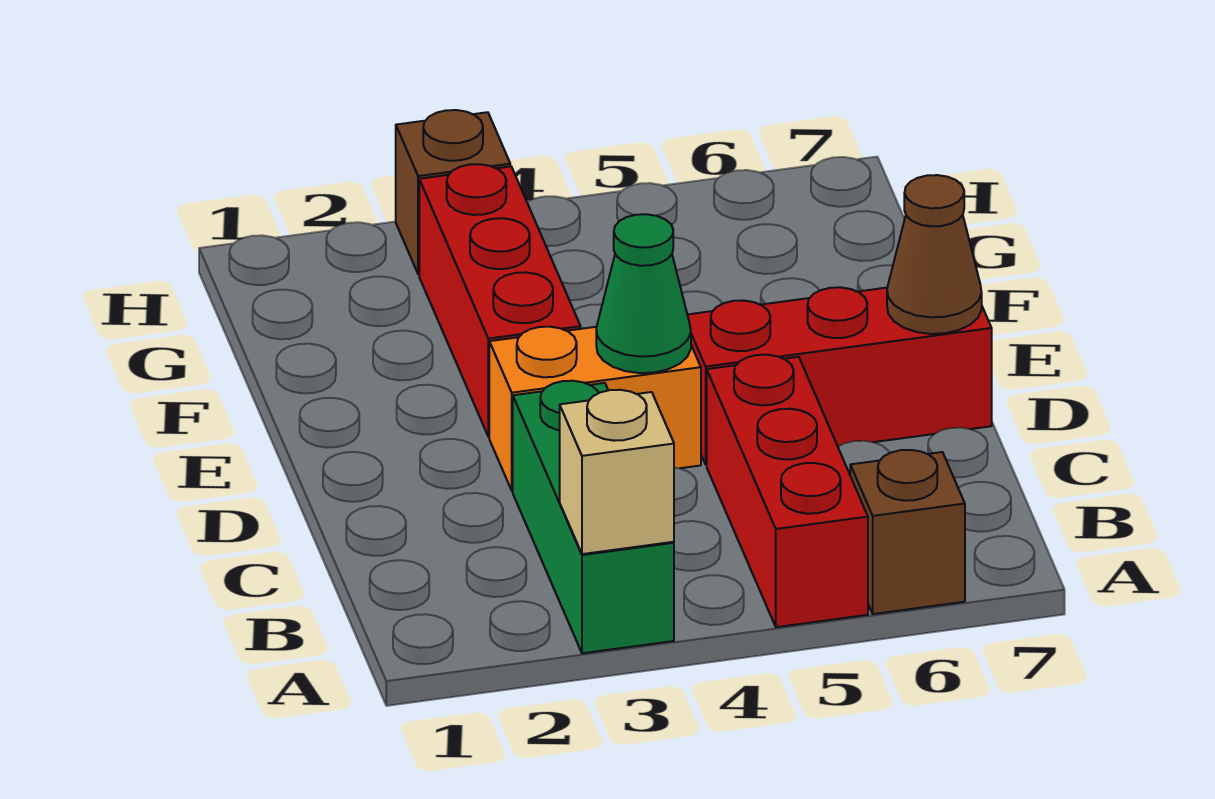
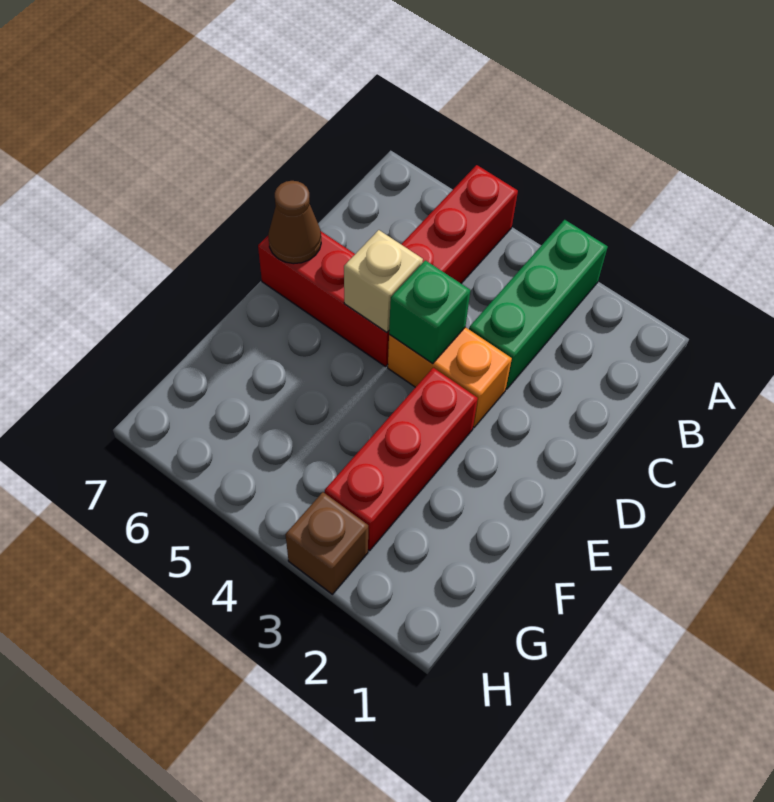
tan brick A3 level 2 -> tan brick D5 level 2
brown brick A6 level 1 -> none
green cone D4 level 2 -> green brick D4 level 2

